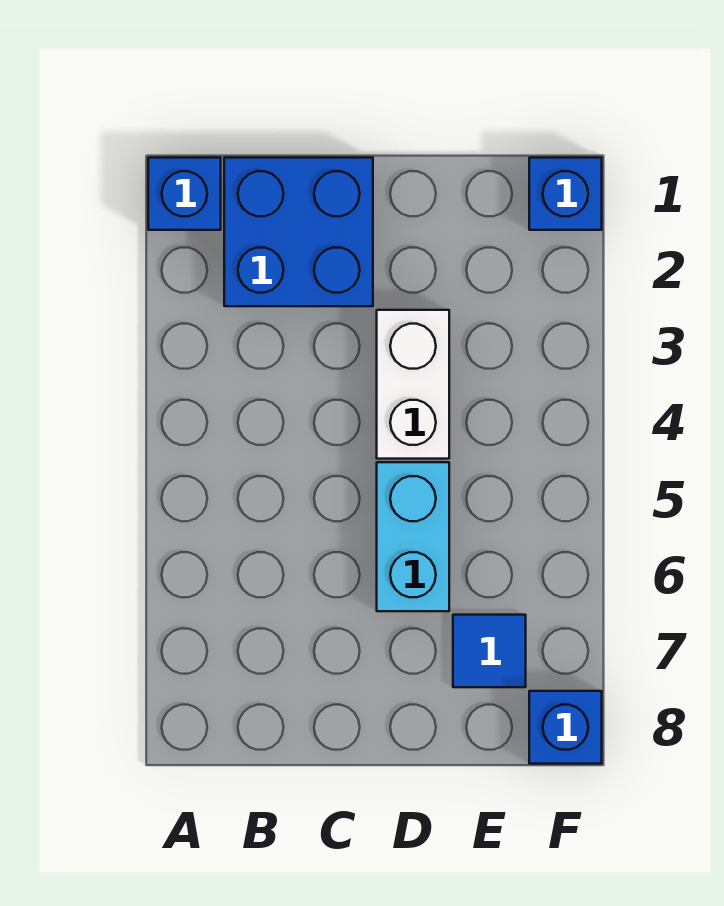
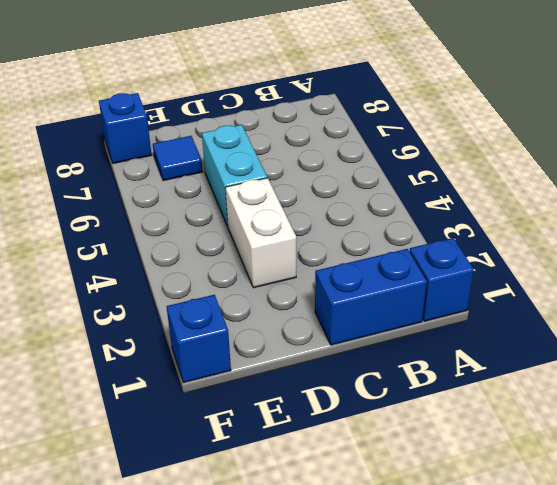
blue brick B1:C2 level 1 -> blue brick B1:C1 level 1

